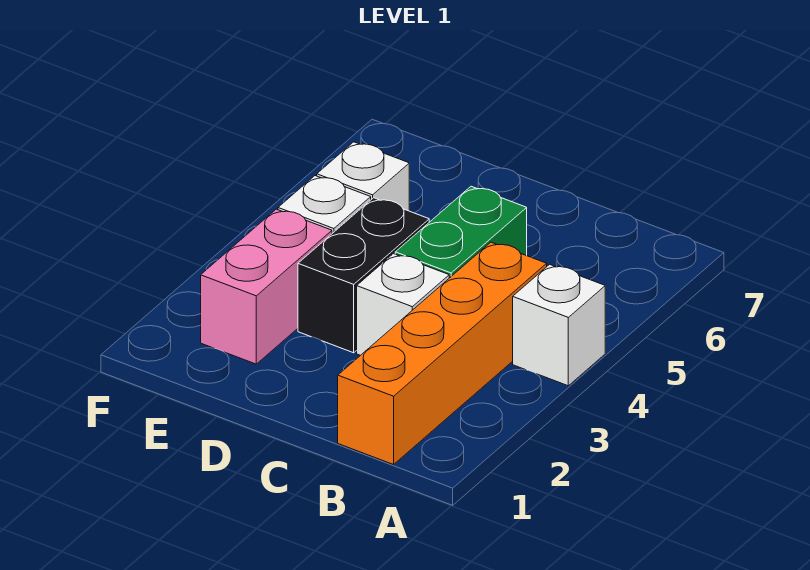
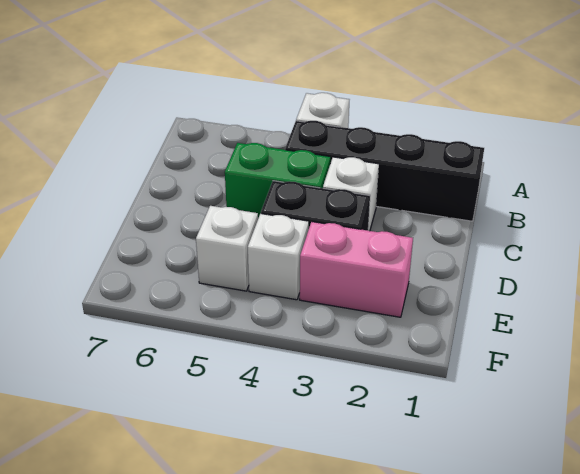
orange brick B1:B4 level 1 -> black brick B1:B4 level 1

